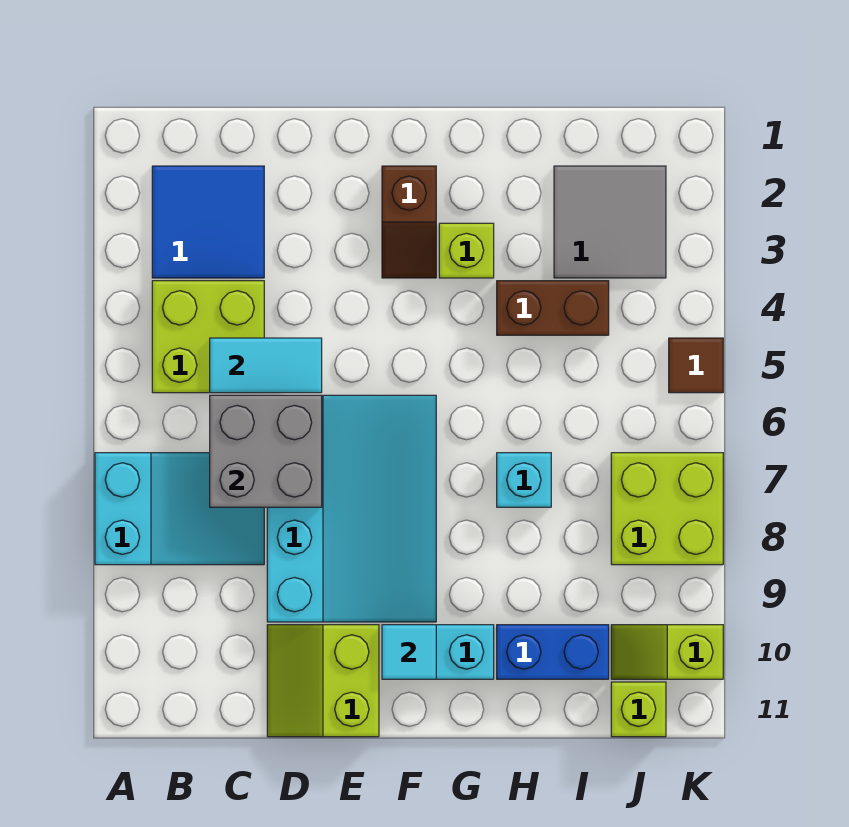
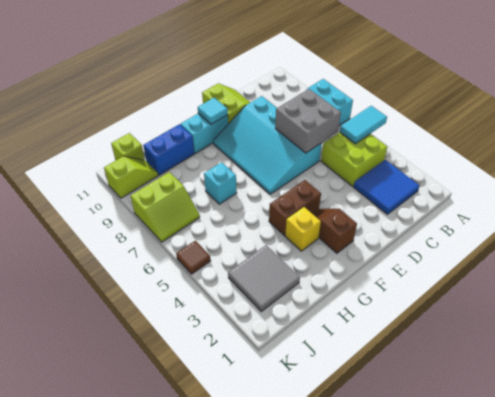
cyan tile C5:D5 level 2 -> cyan tile A5:B5 level 2
lime brick G3 level 1 -> yellow brick G3 level 1
brown brick H4:I4 level 1 -> brown brick F4:G4 level 1
lime brick J7:K8 level 1 -> lime slope J7:K8 level 1 top 8

